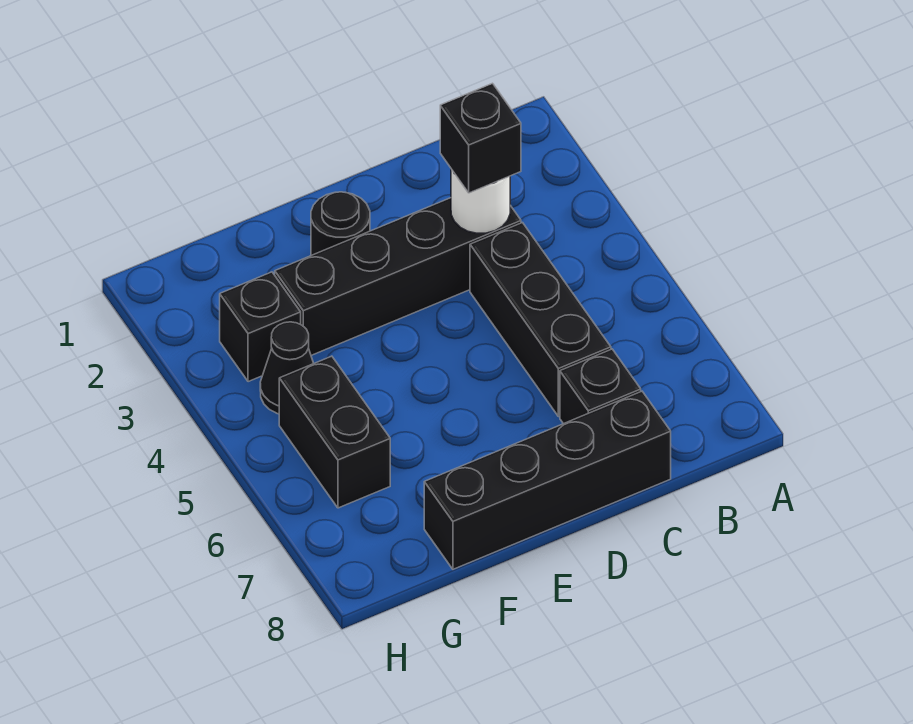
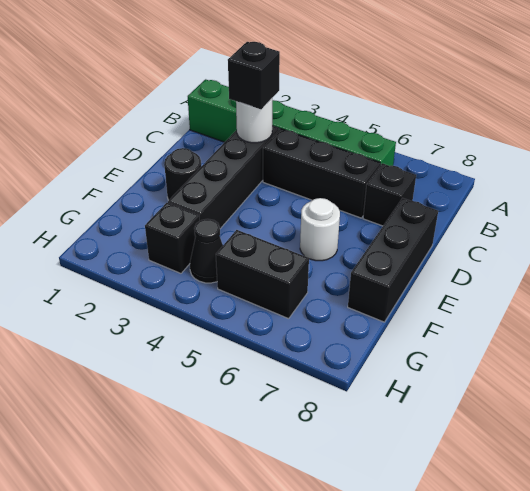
none -> green brick B1:B6 level 1
black brick C8:F8 level 1 -> black brick D8:F8 level 1
none -> white round brick E6 level 1

